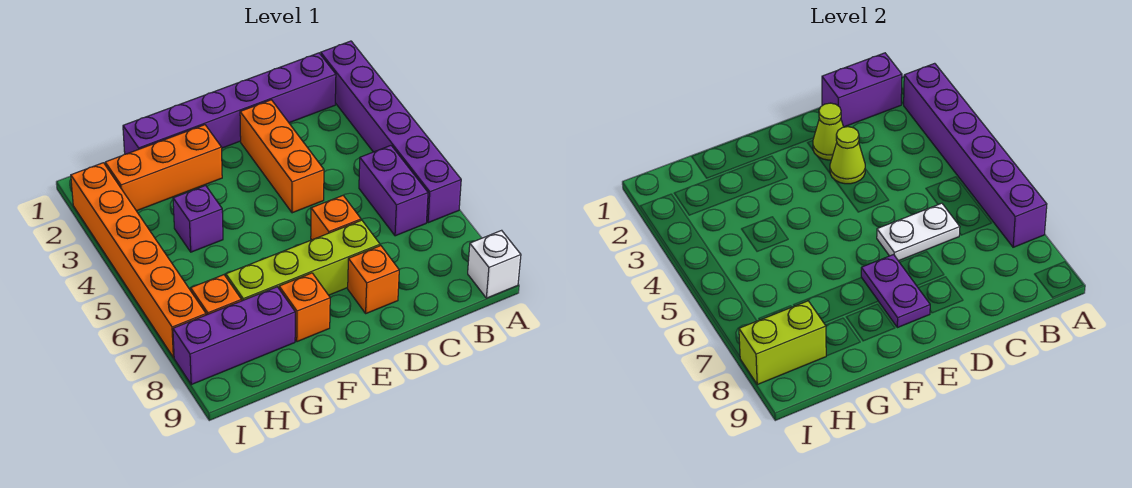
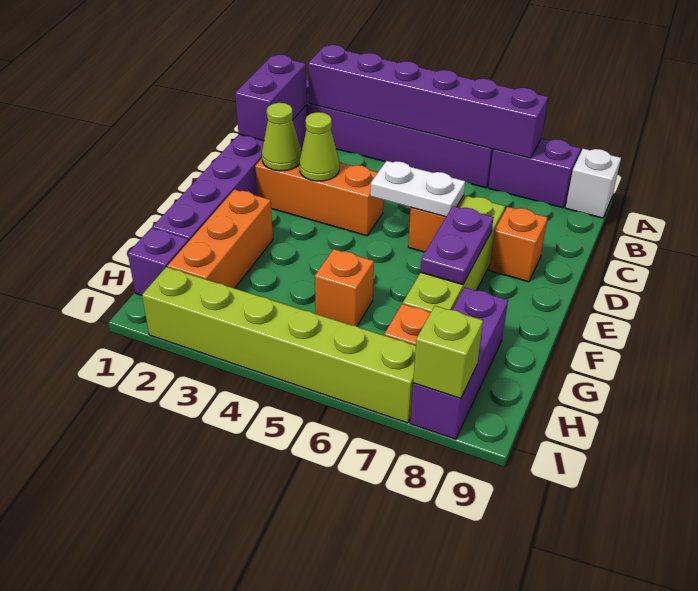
purple brick B5:B6 level 1 -> purple brick A7:A8 level 1
white plate C6:D6 level 2 -> white plate D5:D6 level 2
purple plate E7:E8 level 2 -> purple plate E7:F7 level 2
orange brick F8 level 1 -> orange brick G5 level 1
purple brick G4 level 1 -> purple brick H1 level 1
lime brick H8:I8 level 2 -> lime brick I8 level 2
orange brick I2:I7 level 1 -> lime brick I2:I7 level 1

